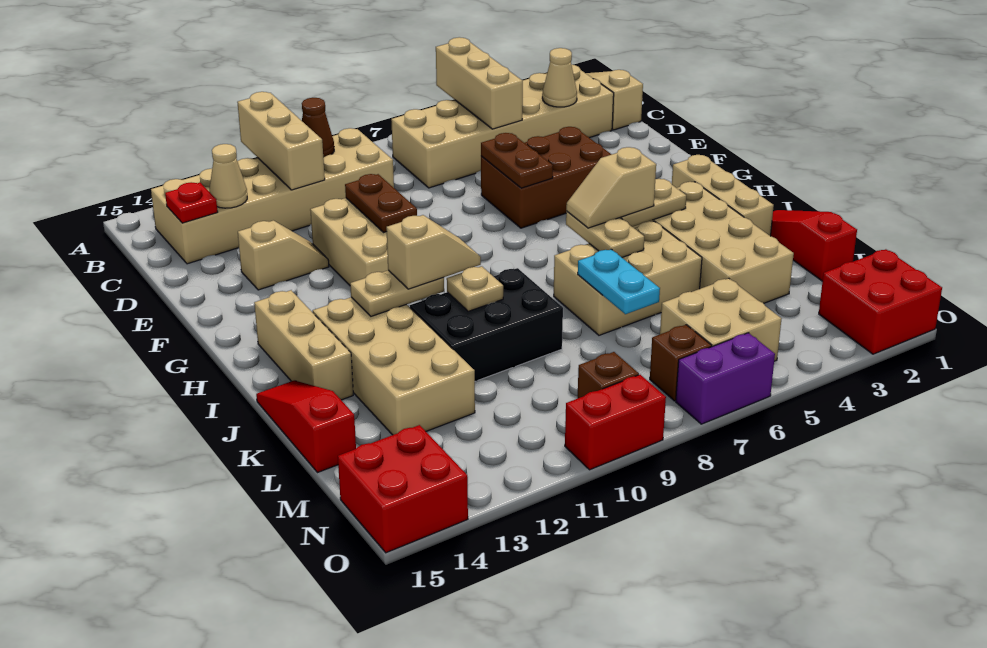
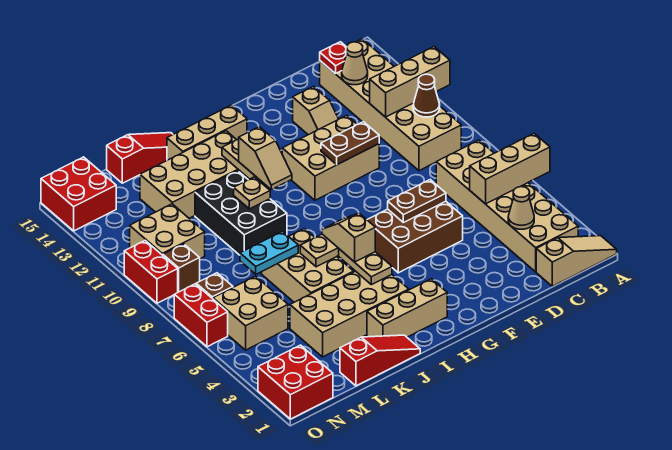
brown brick E4:F6 level 1 -> brown brick E5:G6 level 1
none -> tan brick M10:N11 level 1
purple brick O6:O7 level 1 -> red brick O6:O7 level 1

